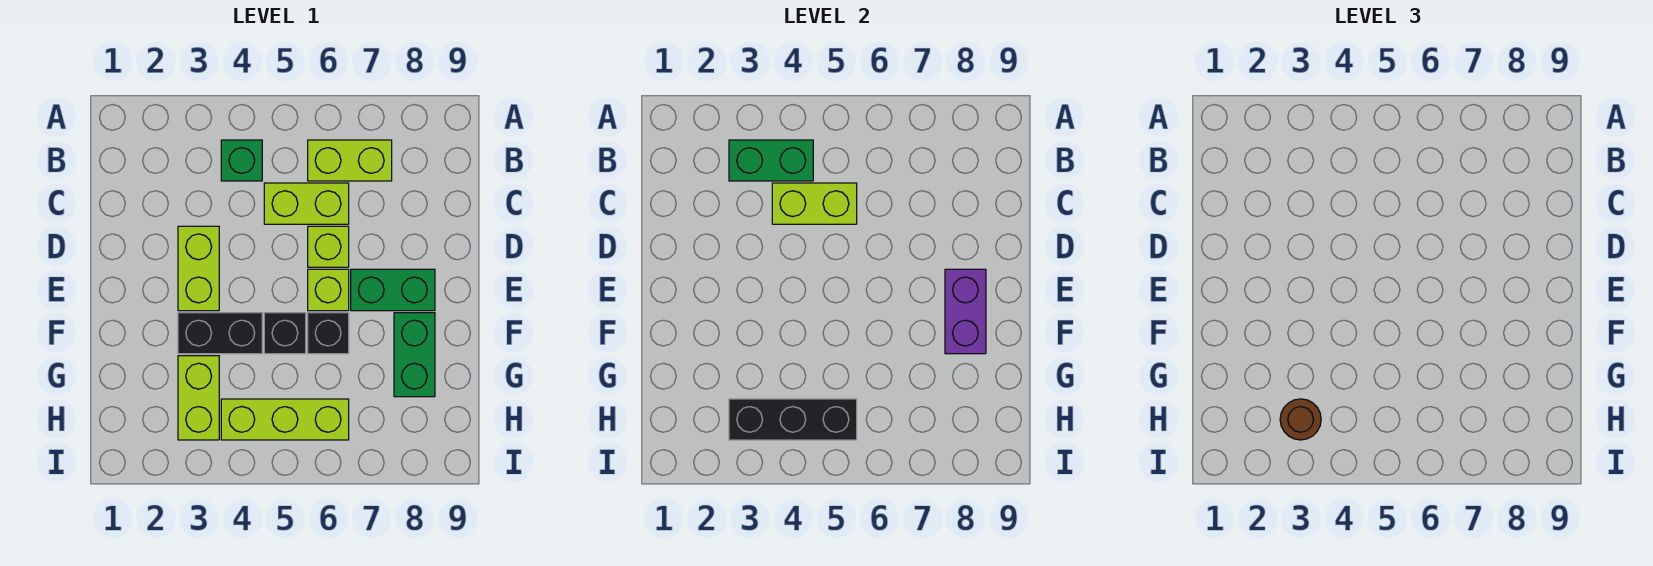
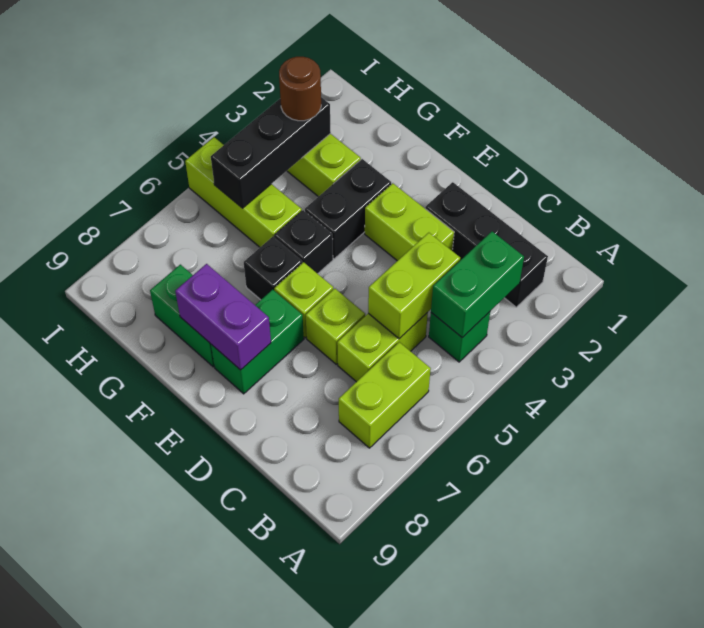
none -> black brick B2:D2 level 1
lime brick H4:H6 level 1 -> lime brick G5:I5 level 1

